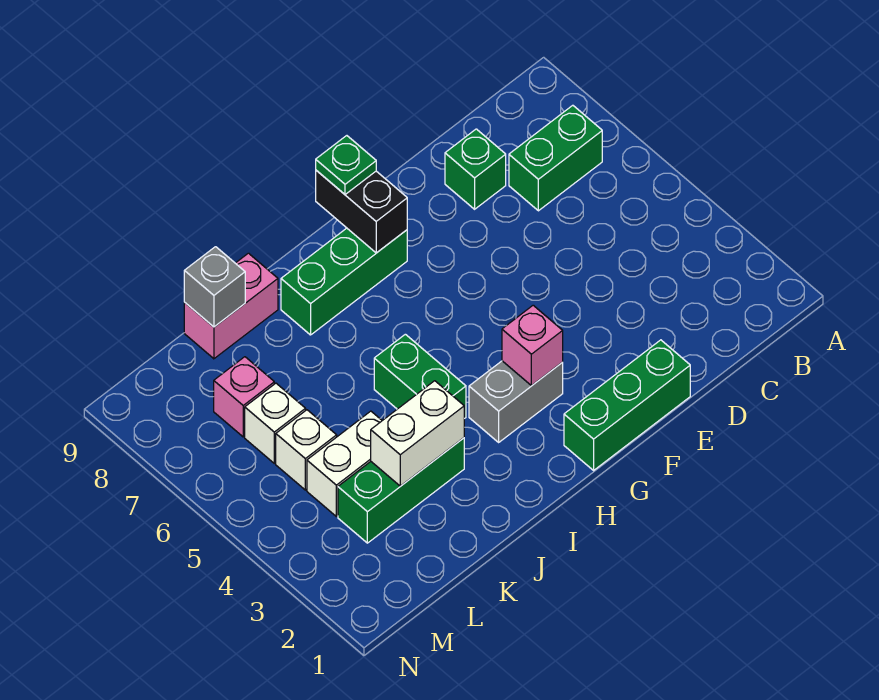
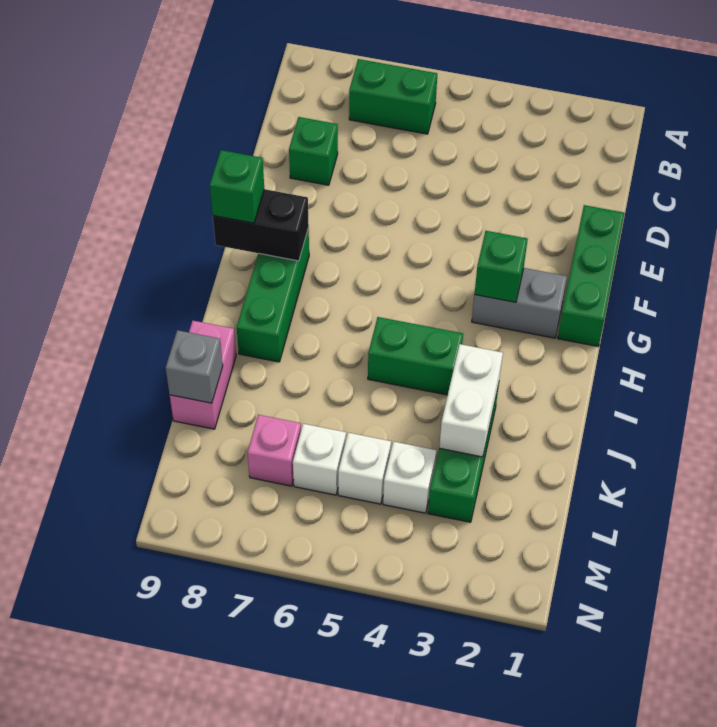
green brick B7:C7 level 1 -> green brick B6:B7 level 1
grey brick G3:H3 level 1 -> grey brick G2:G3 level 1
pink brick G3 level 2 -> green brick G3 level 2
green plate G9 level 3 -> green brick G9 level 3
white brick K4:L4 level 1 -> white brick L4 level 1

